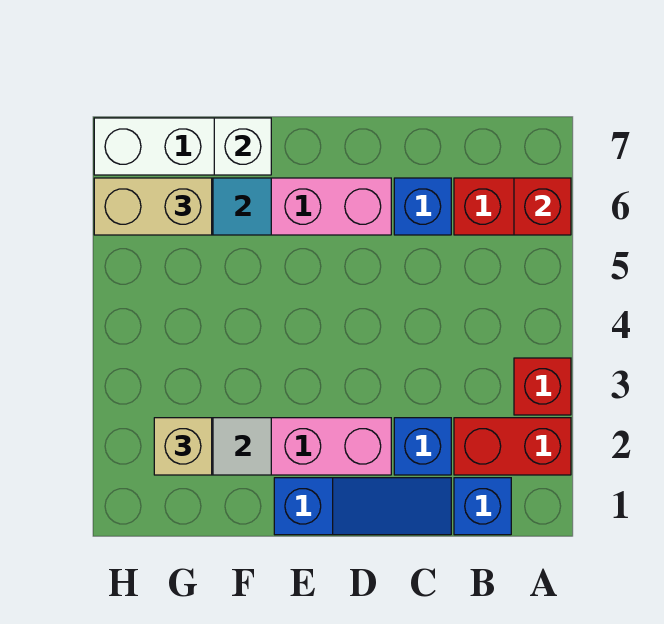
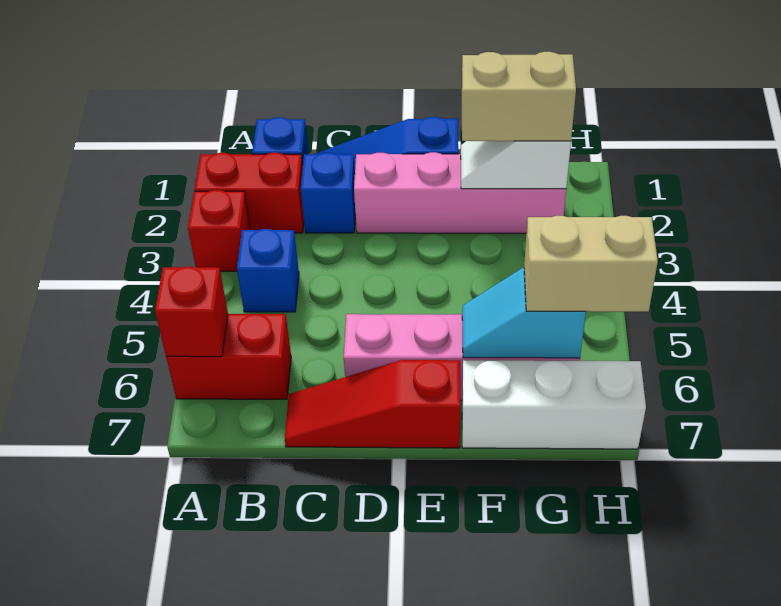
blue brick C6 level 1 -> blue brick B4 level 1
none -> red slope C7:E7 level 1 top E
white brick F7 level 2 -> none
tan brick G2 level 3 -> tan brick F2:G2 level 3

